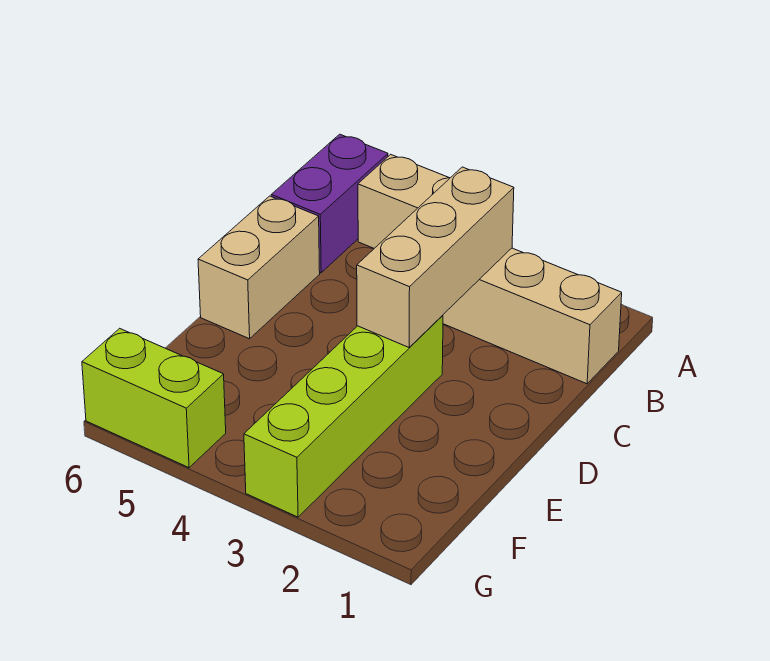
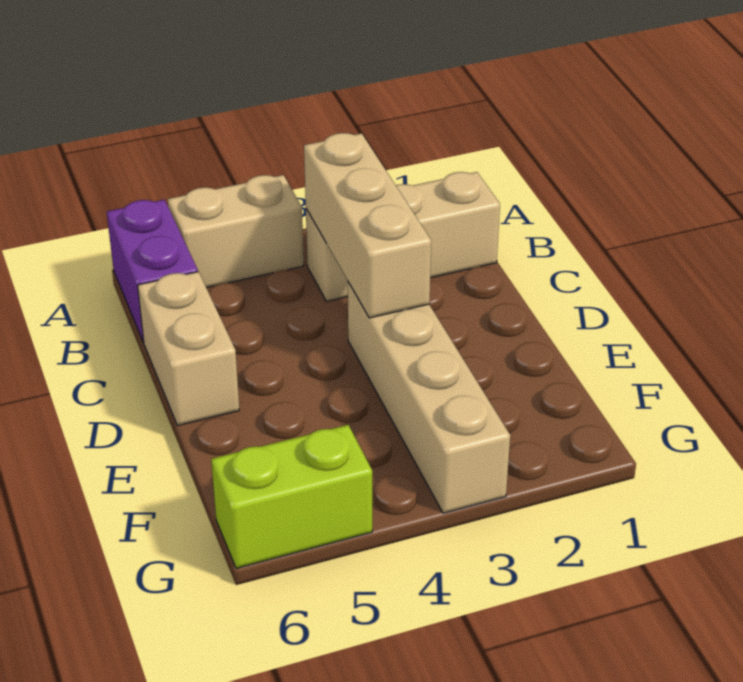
lime brick D3:G3 level 1 -> tan brick D3:G3 level 1

